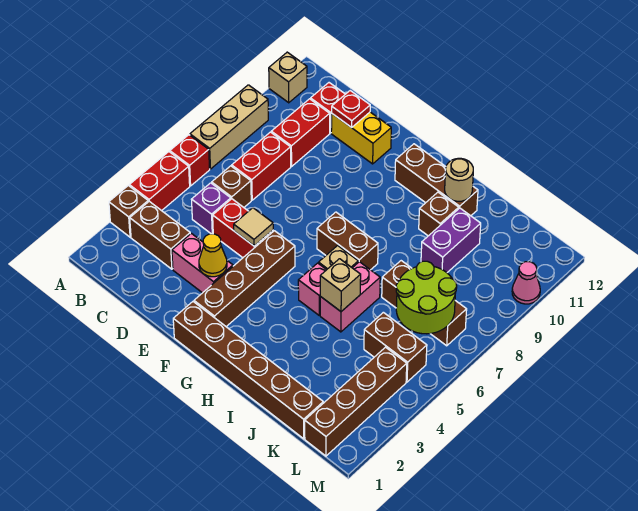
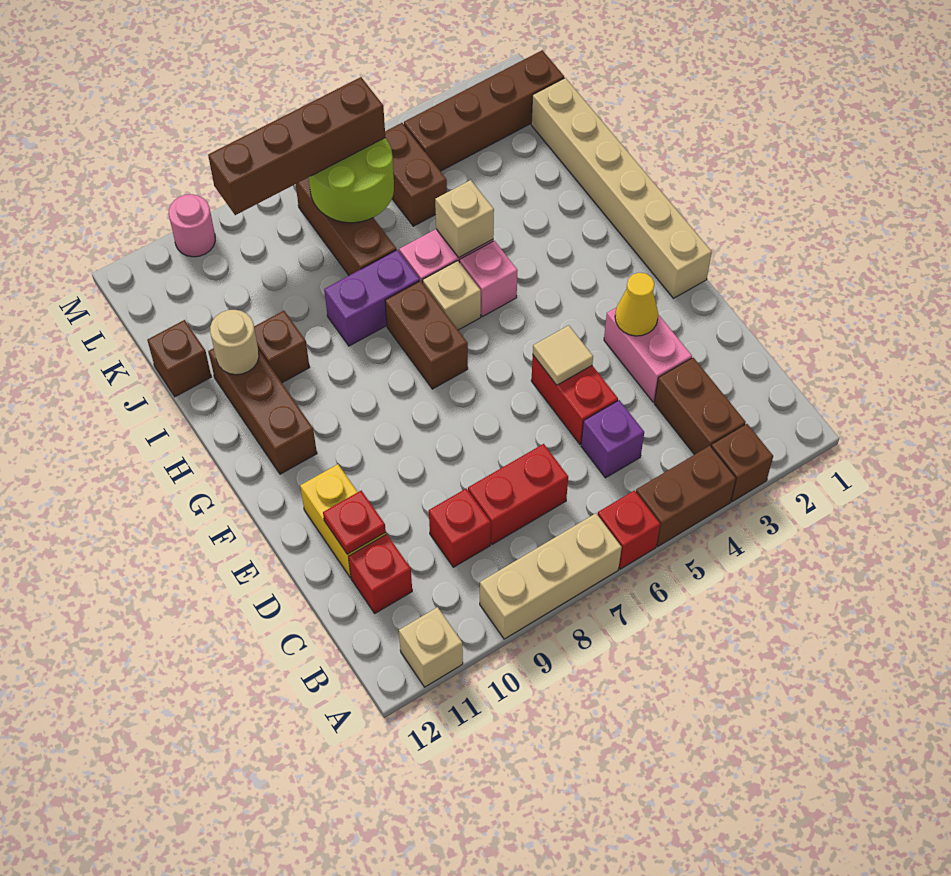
red brick A4:A5 level 1 -> brown brick A4:A5 level 1
brown brick C6 level 1 -> brown brick J12 level 1
red brick C9:C10 level 1 -> red brick C9 level 1
brown brick F1:K1 level 1 -> tan brick F1:K1 level 1
brown brick F2:F5 level 1 -> brown brick L6:L9 level 3
purple brick J9:J10 level 1 -> purple brick I7:I8 level 1
pink cone M10 level 1 -> pink round brick M10 level 1

